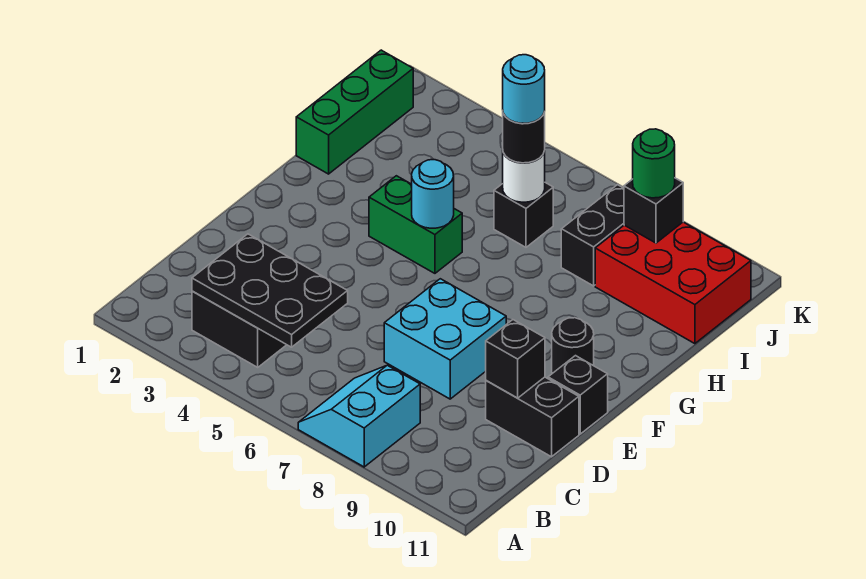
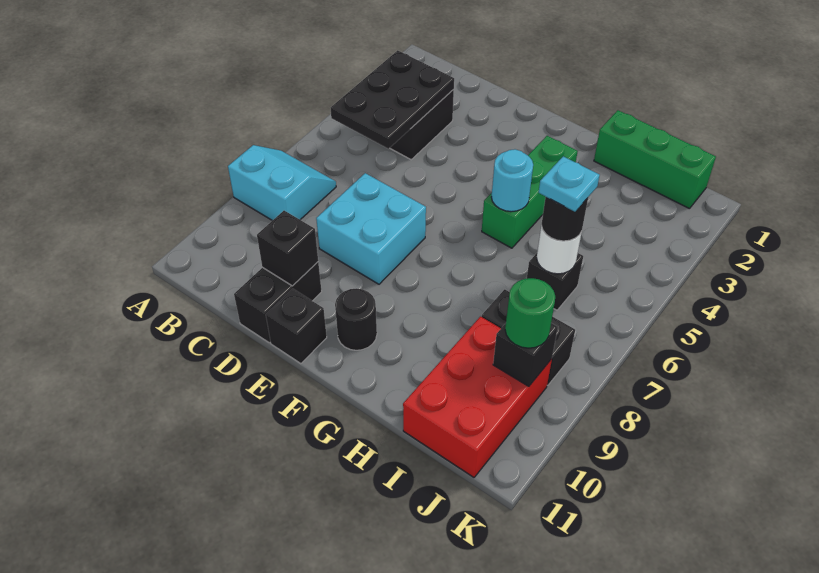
green brick G4:G5 level 1 -> green brick G3:G5 level 1
cyan round brick I6 level 4 -> cyan plate I6 level 4

